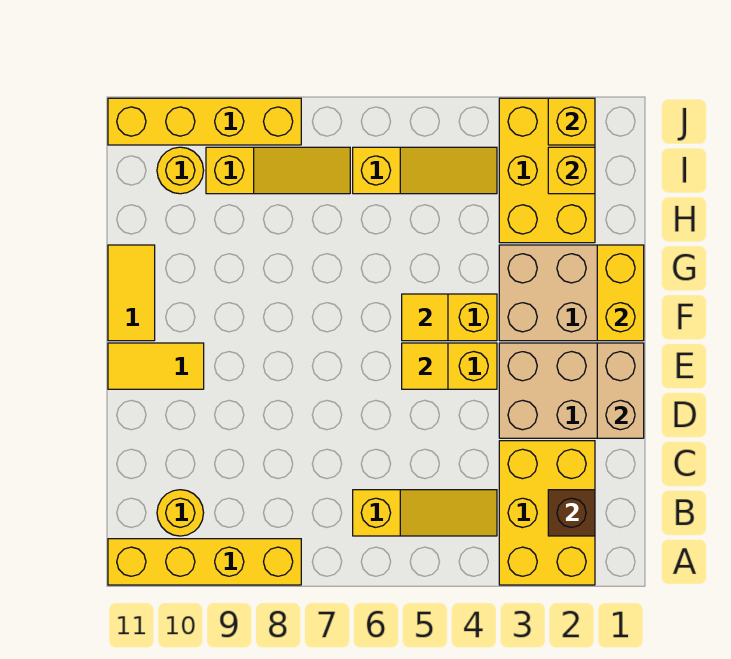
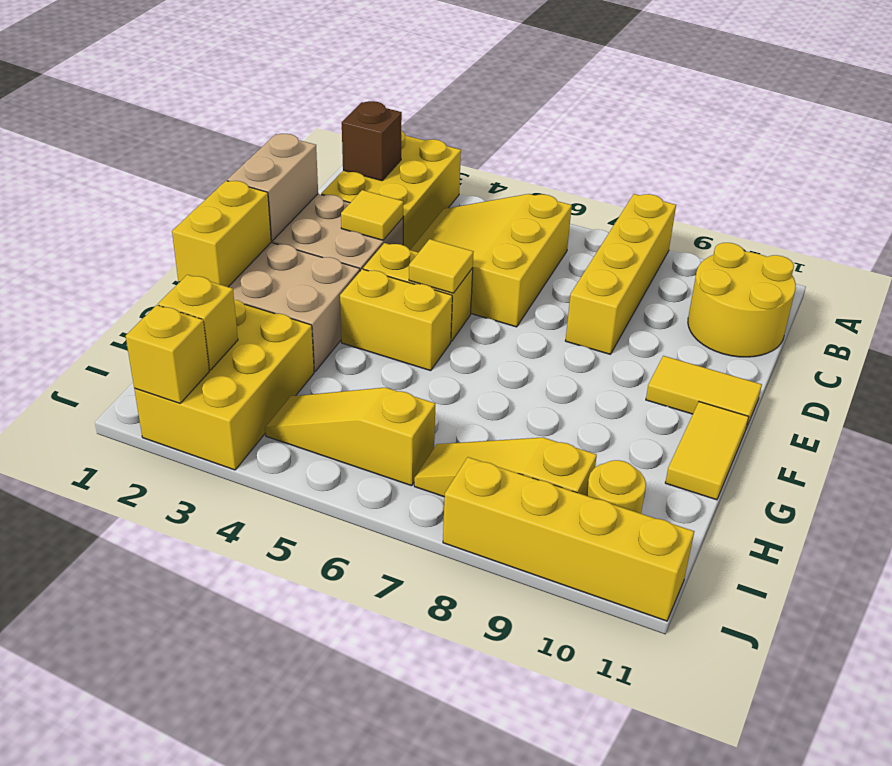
yellow brick A8:A11 level 1 -> yellow brick A8:D8 level 1
yellow slope B4:B6 level 1 top 6 -> yellow slope B4:D6 level 1 top 6
yellow round brick B10 level 1 -> yellow round brick B10:C11 level 1
yellow tile F5 level 2 -> yellow tile D3 level 2

